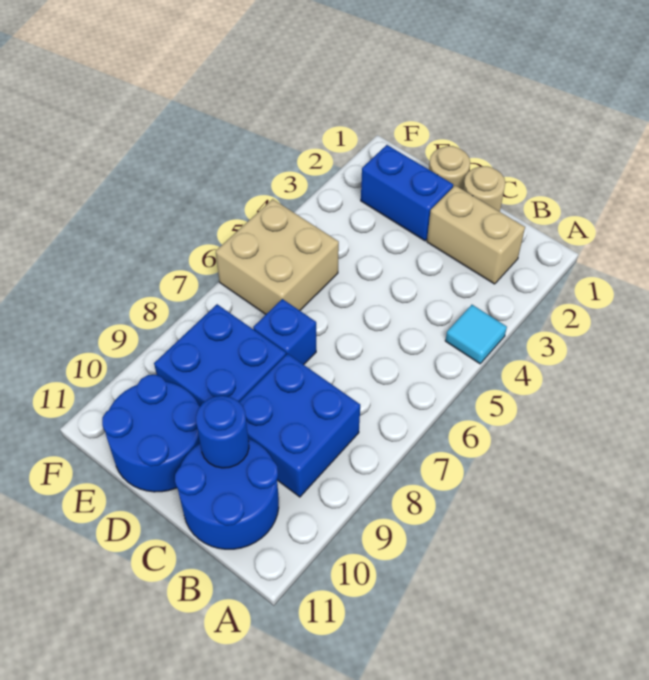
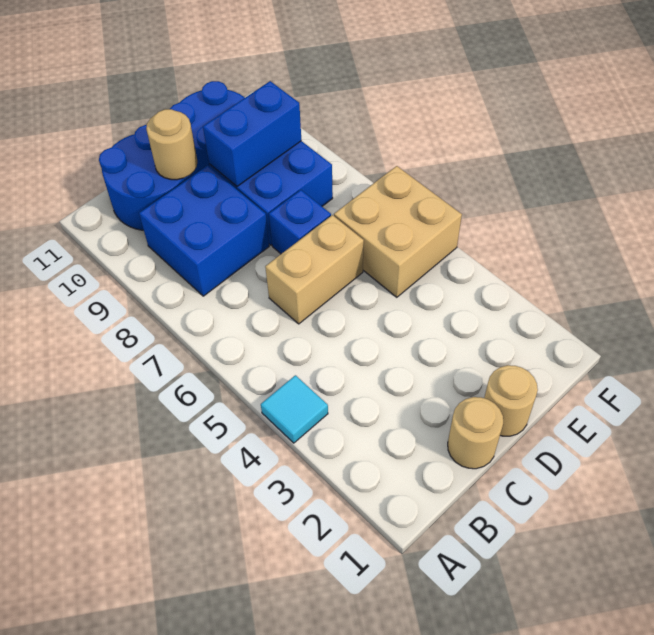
tan brick B2:C2 level 1 -> tan brick C6:D6 level 1
blue round brick C10 level 2 -> tan round brick C10 level 2
blue brick D2:E2 level 1 -> blue brick D9:E9 level 2

